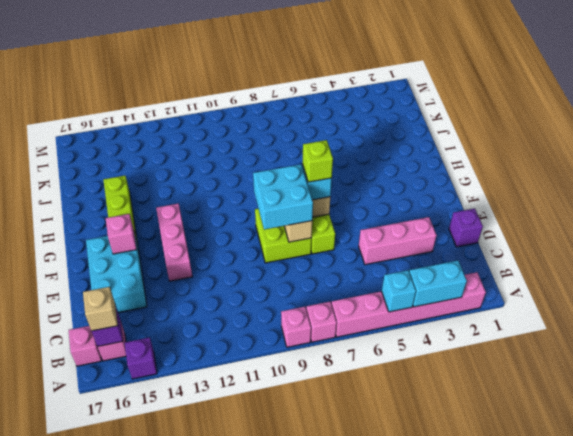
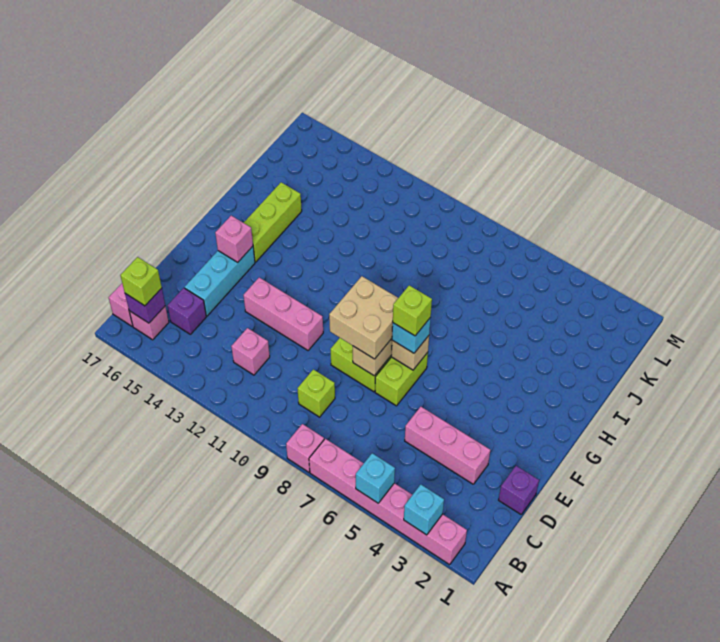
cyan brick A3:A4 level 2 -> cyan brick A3 level 2
pink brick A9 level 1 -> pink brick C12 level 1
purple brick A15 level 1 -> purple brick C15 level 1
tan brick B16 level 3 -> lime brick B16 level 3
none -> lime brick C9 level 1
cyan brick D15:F16 level 1 -> cyan brick D15:F15 level 1
cyan brick E8:F9 level 3 -> tan brick E8:F9 level 3
pink brick E13:G13 level 1 -> pink brick E11:E13 level 1

